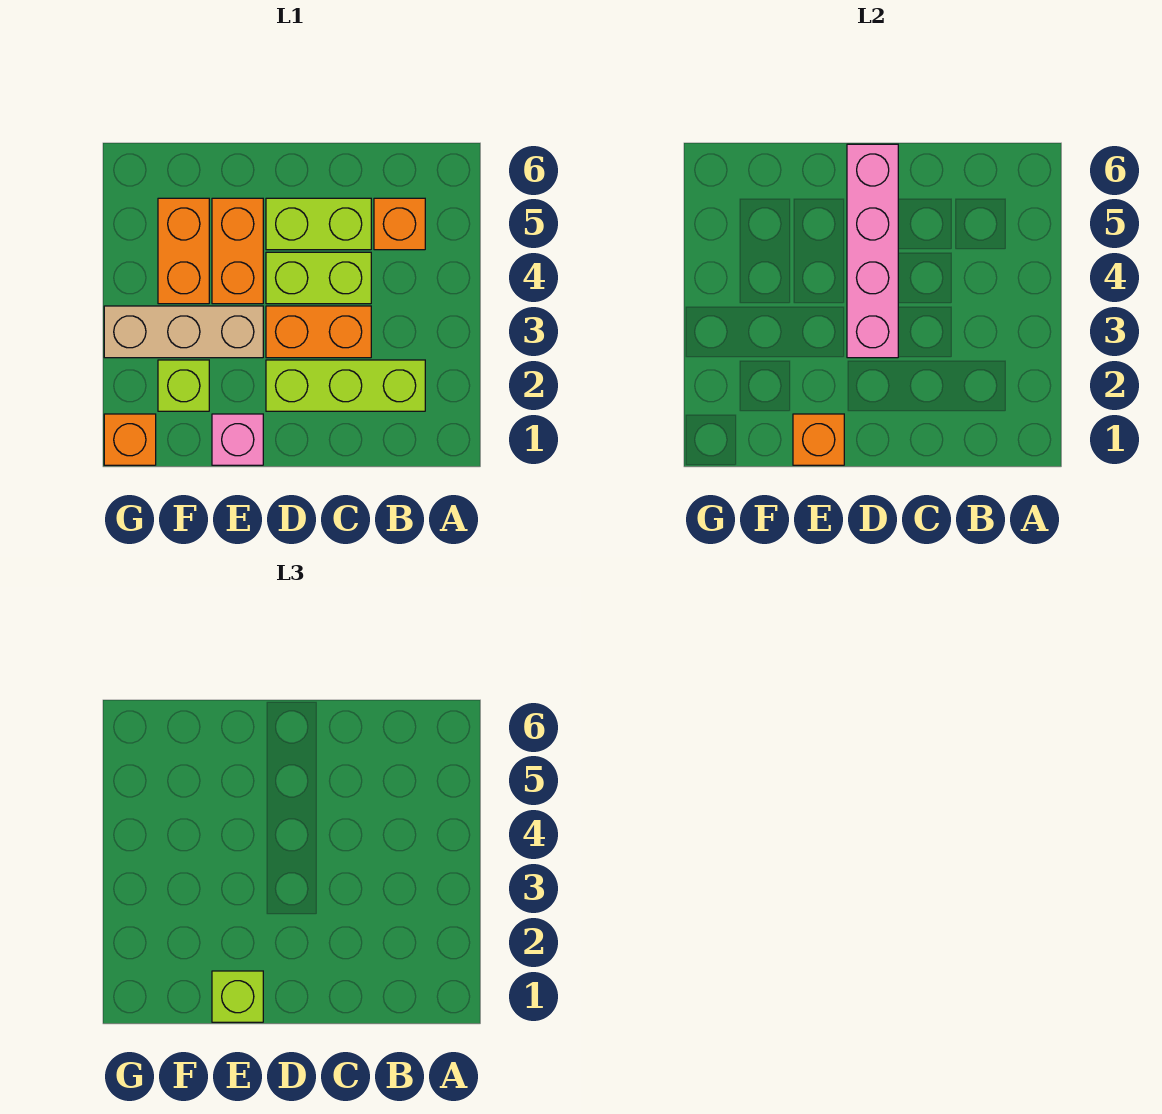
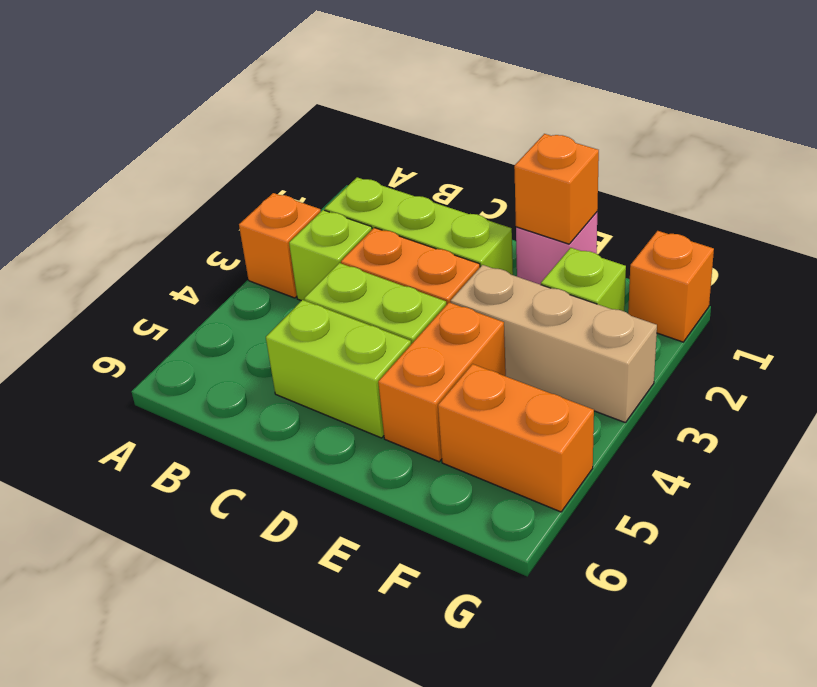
orange brick B5 level 1 -> orange brick A3 level 1
pink brick D3:D6 level 2 -> none
lime brick E1 level 3 -> lime brick B3 level 1
orange brick F4:F5 level 1 -> orange brick F5:G5 level 1

